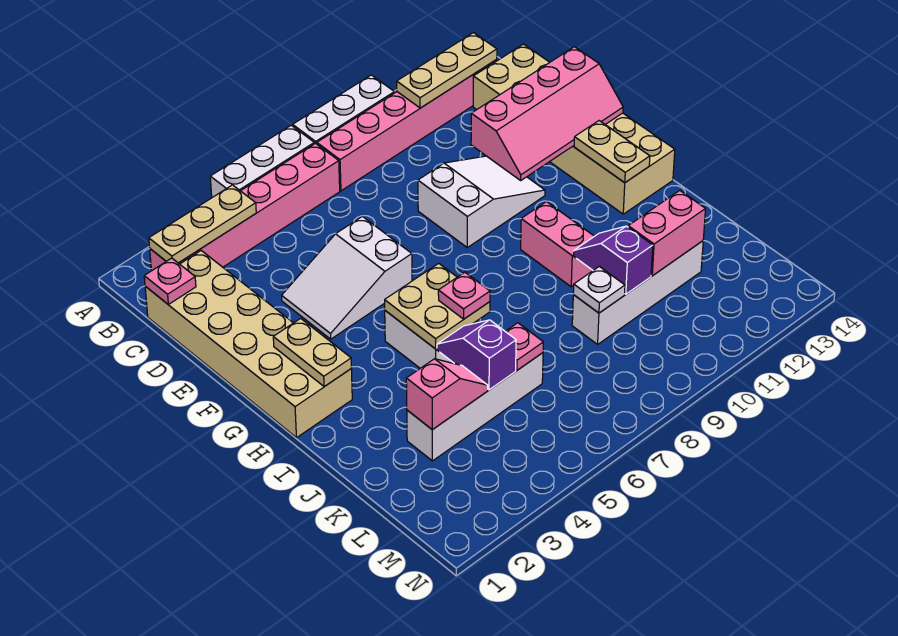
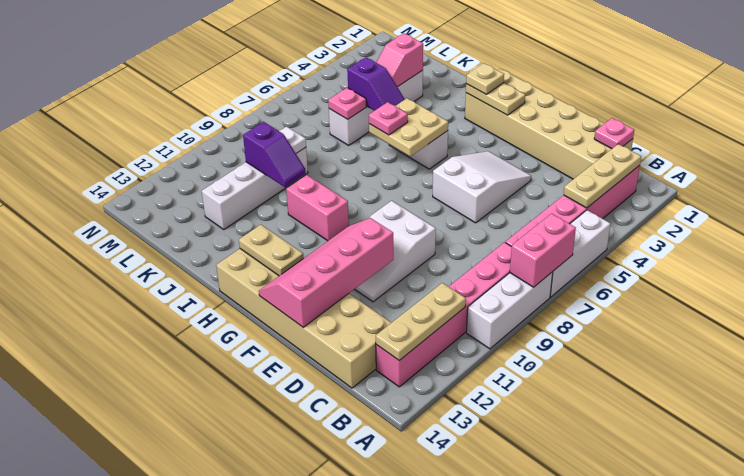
none -> tan plate H2 level 3
pink brick K11:K12 level 2 -> pink brick A7:A8 level 2

